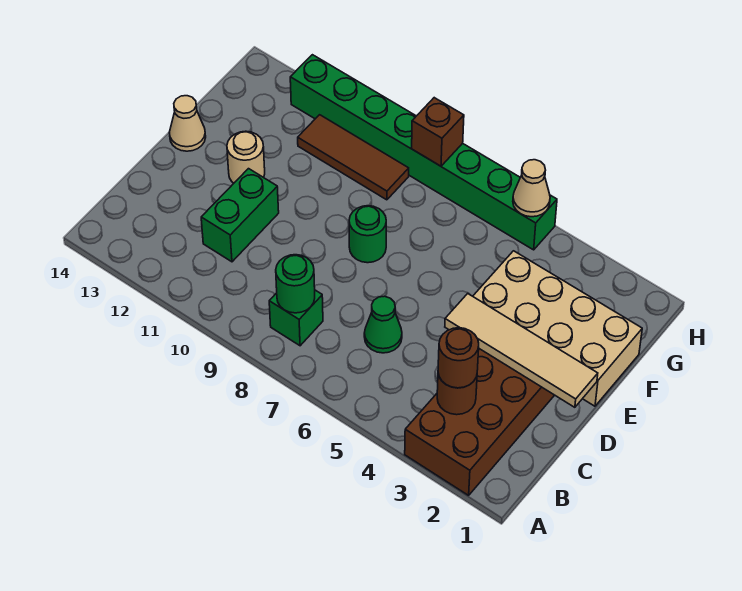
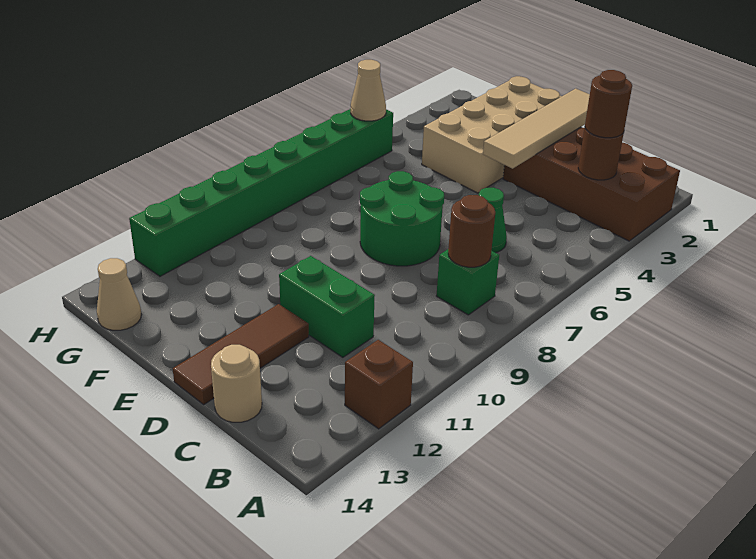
green round brick B8 level 2 -> brown round brick B8 level 2
green round brick E8 level 1 -> green round brick D7:E8 level 1
tan round brick E12 level 1 -> tan round brick C14 level 1
tan cone E14 level 1 -> tan cone G14 level 1
brown tile G9:G11 level 1 -> brown tile D12:D14 level 1
brown brick H8 level 2 -> brown brick A12 level 1

